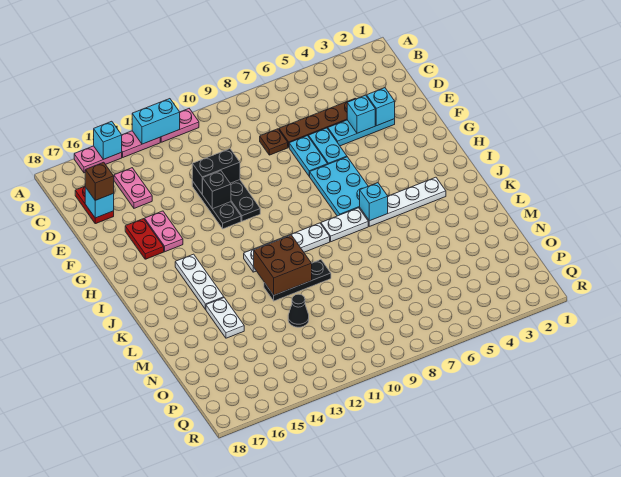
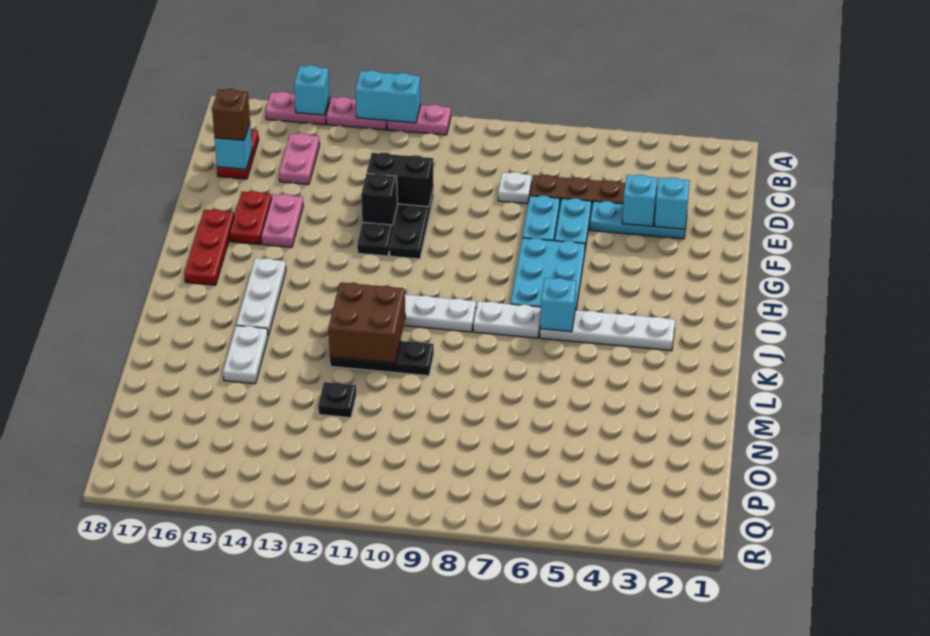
brown plate D8 level 1 -> white plate D8 level 1
none -> red plate G17:I17 level 1
black cone N12 level 1 -> black plate N12 level 1

